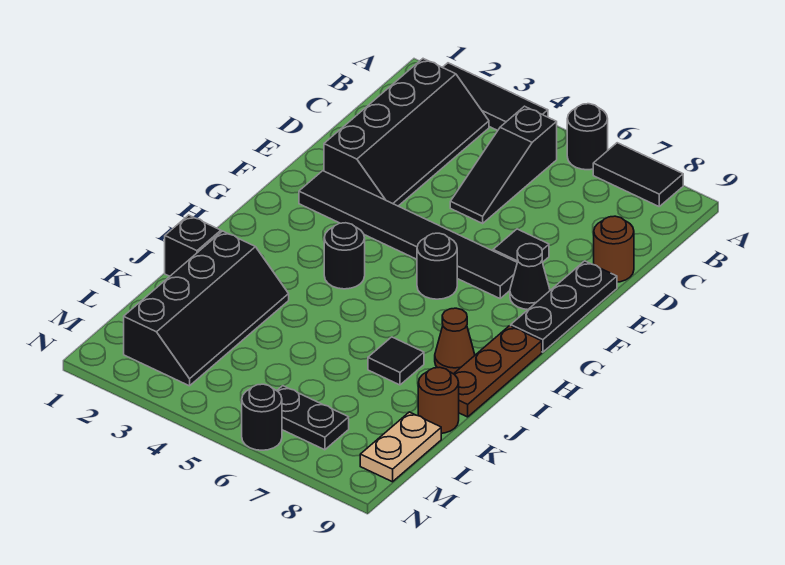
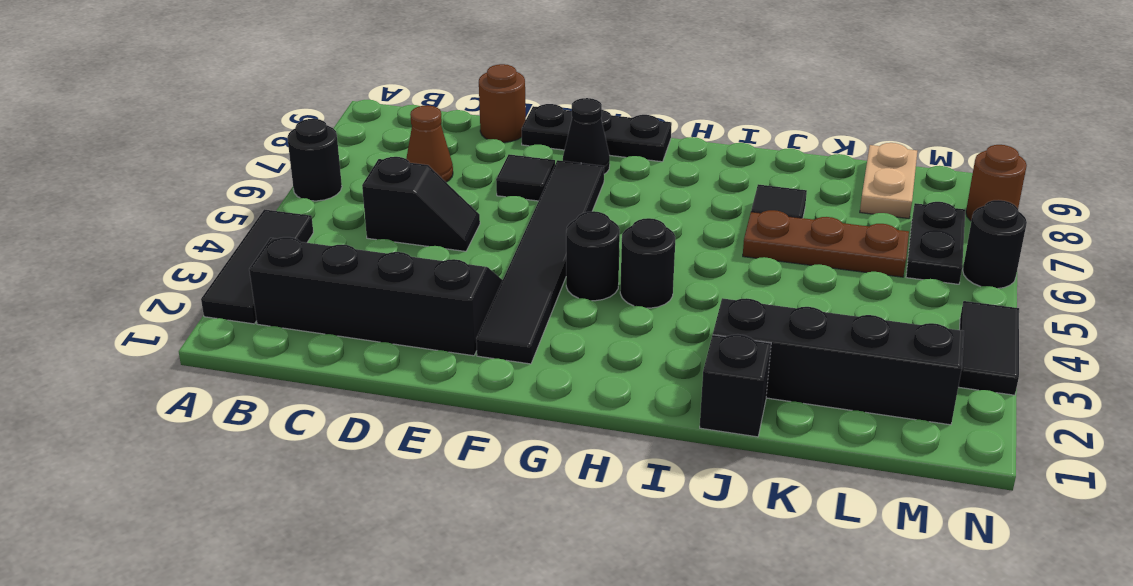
black tile A7:A8 level 1 -> black tile N3:N4 level 1
black slope B5:D5 level 1 top B -> black slope C5:D5 level 1 top C
black round brick G6 level 1 -> black round brick G4 level 1
brown plate H9:J9 level 1 -> brown plate J6:L6 level 1
brown cone I8 level 1 -> brown cone C7 level 1
brown round brick K9 level 1 -> brown round brick N8 level 1
tan plate L9:M9 level 1 -> tan plate L8:L9 level 1

